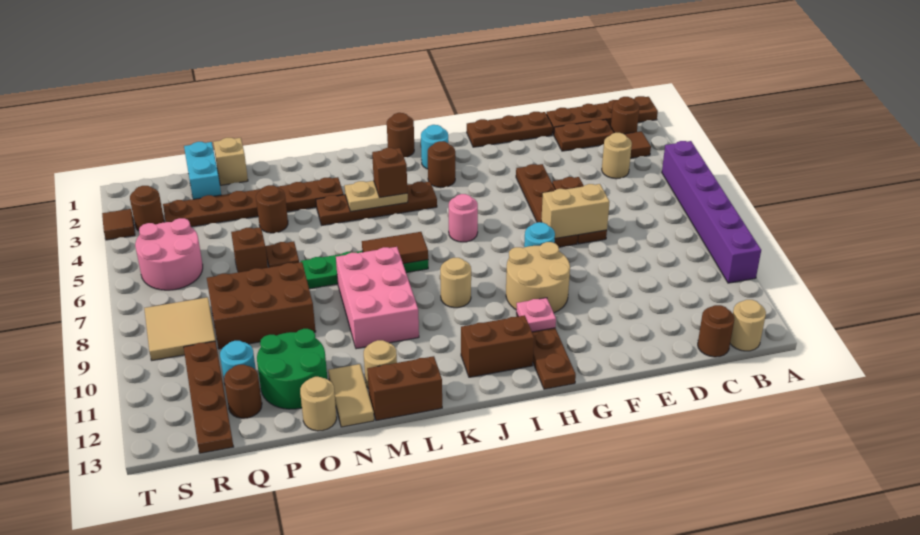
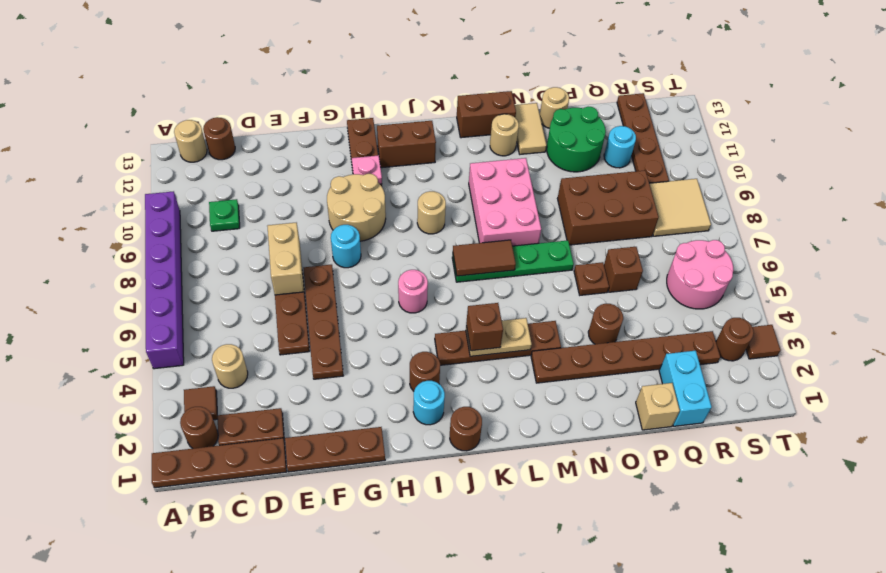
none -> green plate C10 level 1
tan brick E7:F7 level 2 -> tan brick E7:E8 level 2
brown round brick Q12 level 1 -> none

